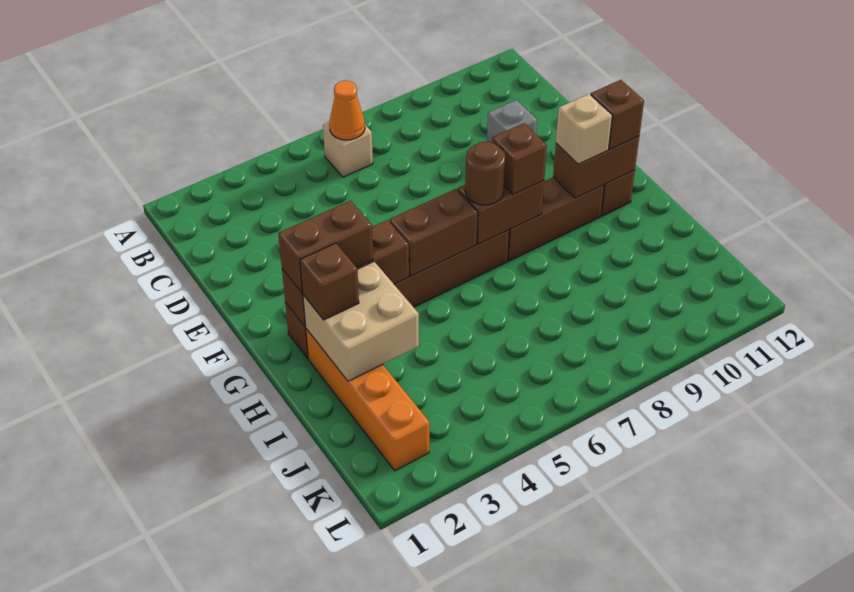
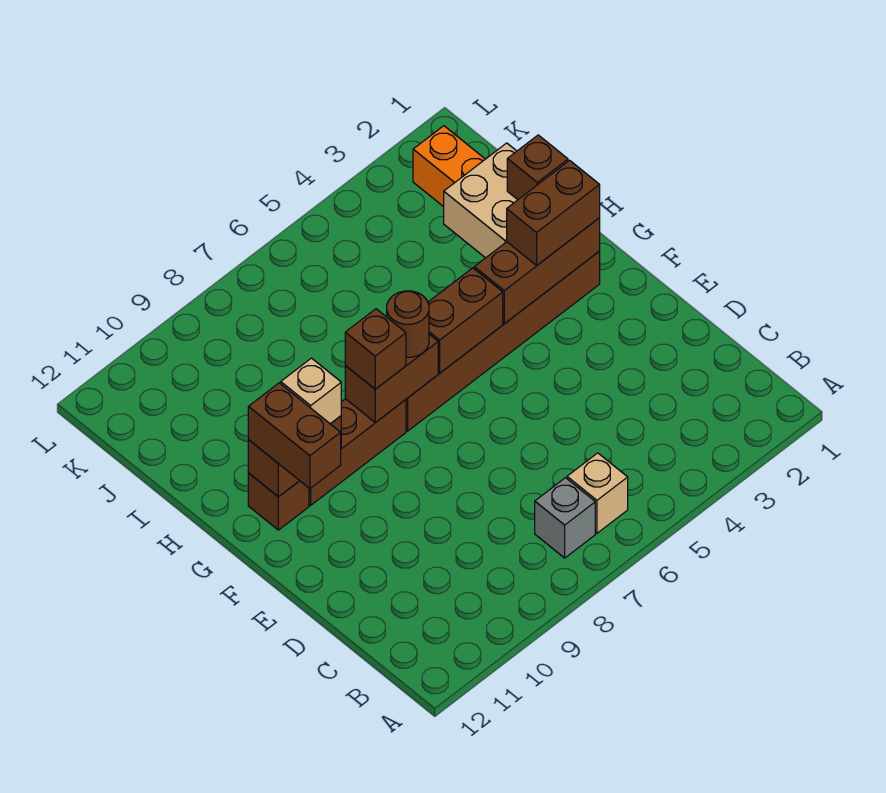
orange cone B6 level 2 -> none
grey brick D10 level 1 -> grey brick B7 level 1
brown brick G11 level 3 -> brown brick F11:G11 level 3

